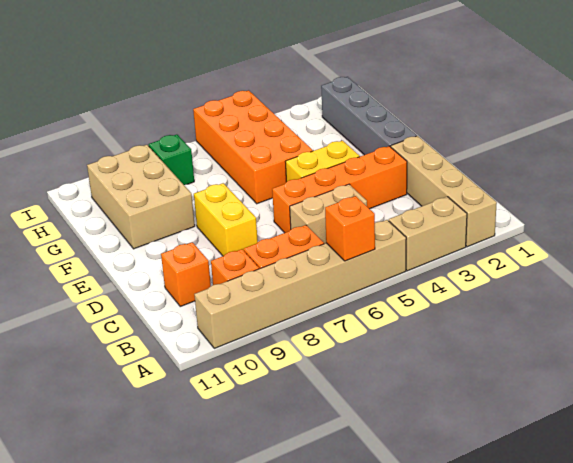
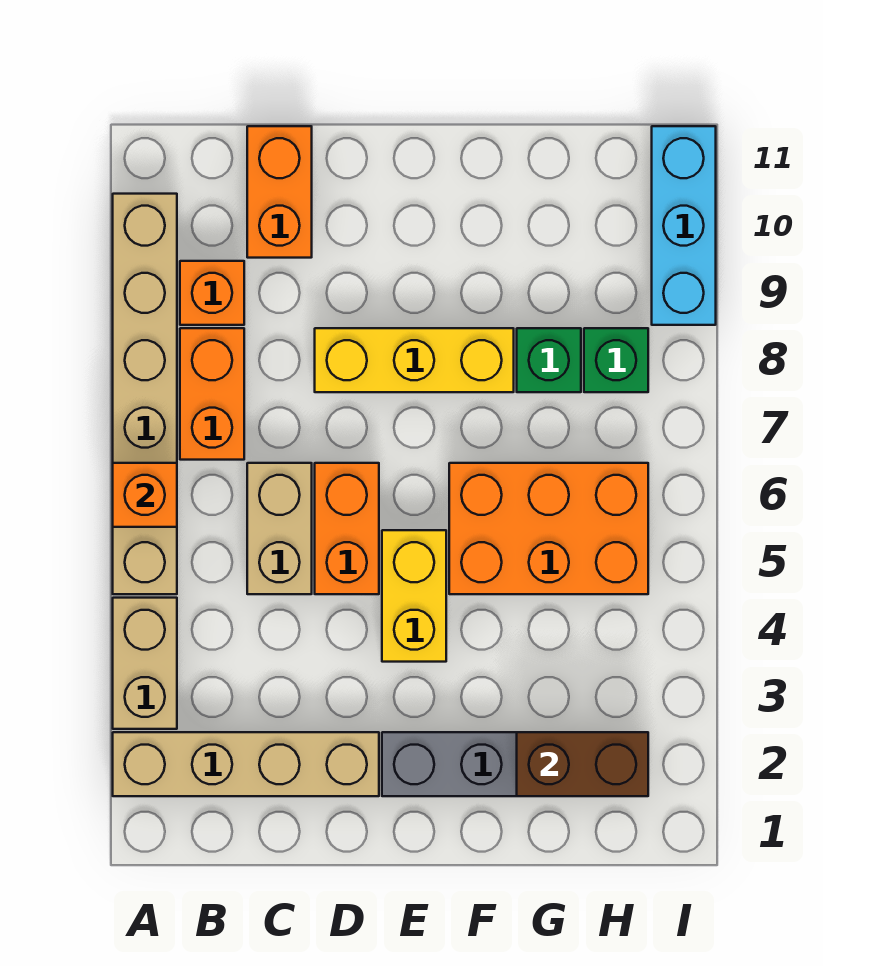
orange brick C10 level 1 -> orange brick C10:C11 level 1
orange brick D3:D6 level 1 -> orange brick D5:D6 level 1
yellow brick D8:E8 level 1 -> yellow brick D8:F8 level 1
orange brick F5:I6 level 1 -> orange brick F5:H6 level 1
tan brick F9:H10 level 1 -> none
none -> brown brick G2:H2 level 2
none -> green brick G8 level 1
none -> cyan brick I9:I11 level 1

